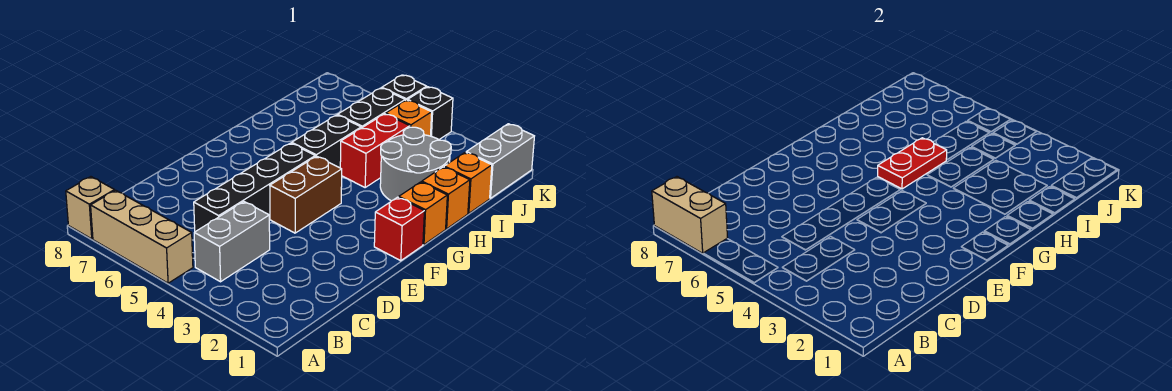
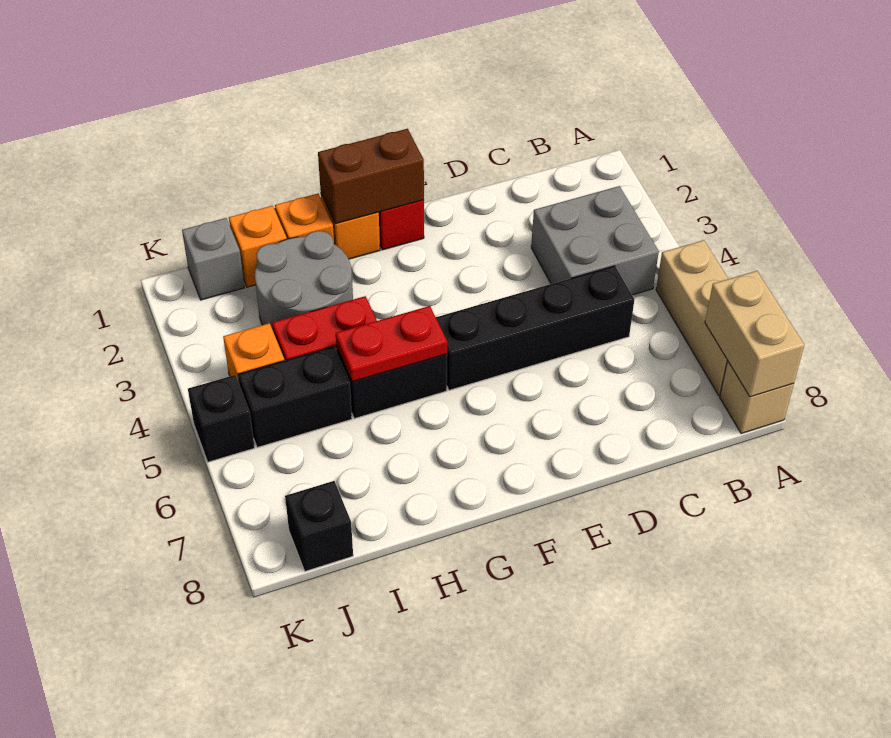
grey brick B4:C4 level 1 -> grey brick B3:C4 level 1
brown brick E4:F4 level 1 -> brown brick F1:G1 level 2
grey brick J1:K1 level 1 -> grey brick J1 level 1
black brick K4 level 1 -> black brick J8 level 1

